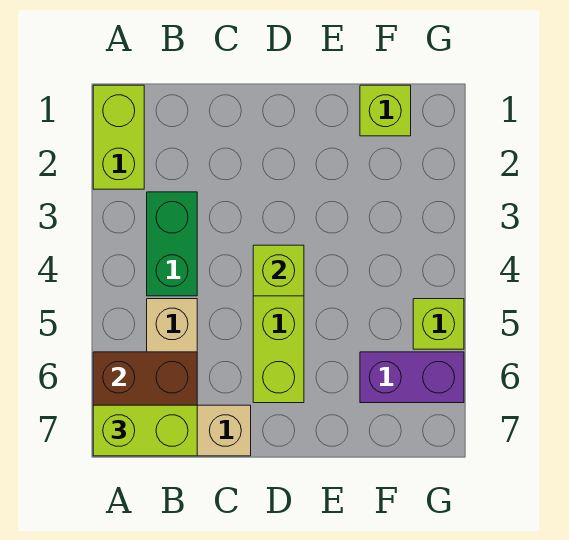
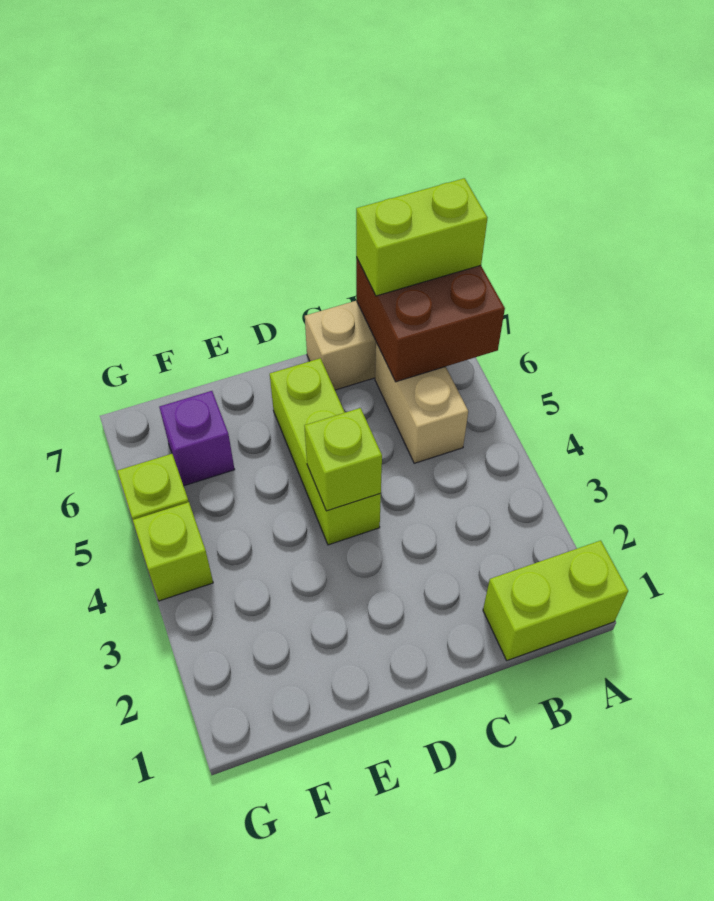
lime brick A1:A2 level 1 -> lime brick A1:B1 level 1
green brick B3:B4 level 1 -> none
lime brick F1 level 1 -> lime brick G4 level 1
purple brick F6:G6 level 1 -> purple brick F6 level 1

